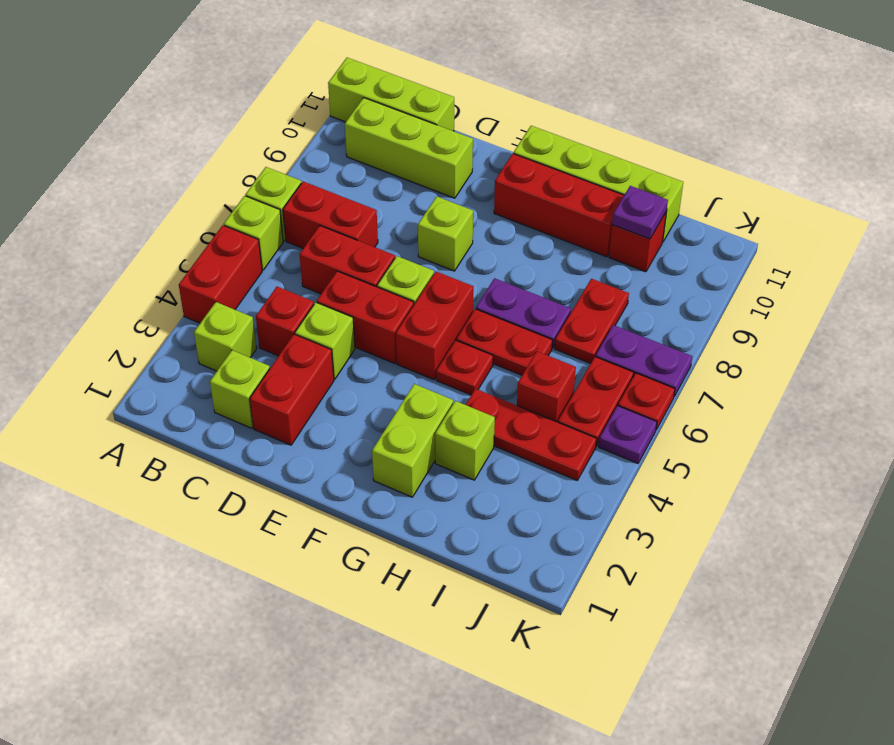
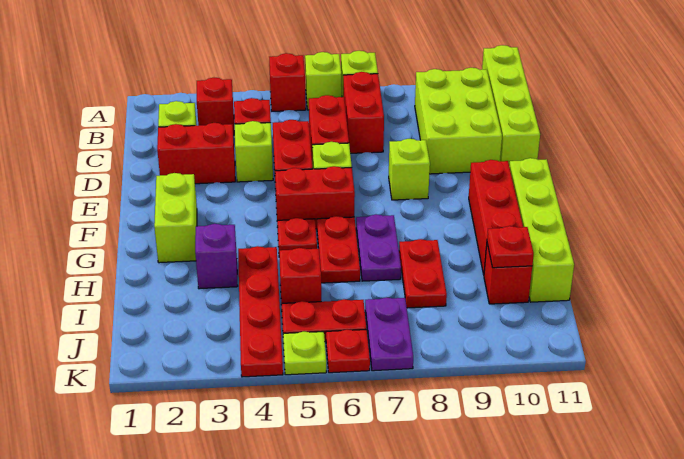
red brick A4:A5 level 1 -> red brick A5 level 1
lime brick A11:C11 level 1 -> lime brick A11:D11 level 1
lime brick B3 level 1 -> red brick B3 level 1
lime brick B10:D10 level 1 -> lime brick B9:D10 level 1
lime brick G2:G3 level 1 -> lime brick F2:G2 level 1
lime brick H3 level 1 -> purple brick H3 level 1
red plate H4:J4 level 1 -> red plate H4:K4 level 1
red plate I7:I8 level 1 -> red plate H8:I8 level 1
purple plate I10 level 2 -> red plate I10 level 2
purple plate K5 level 1 -> lime plate K5 level 1

